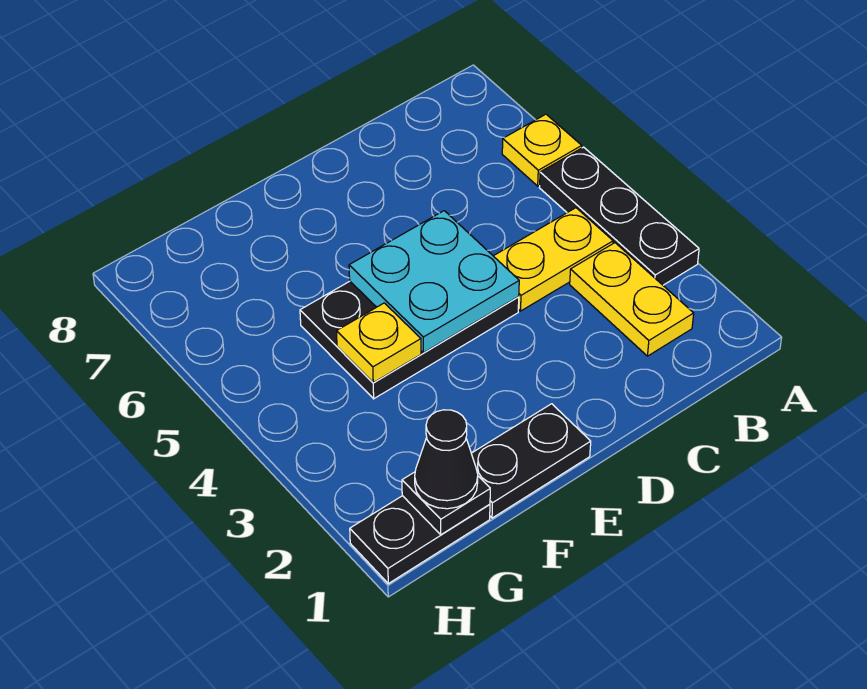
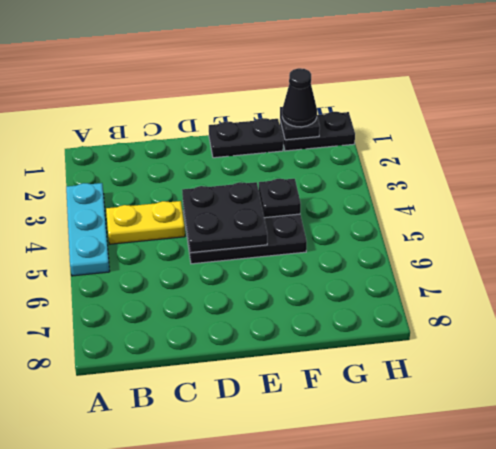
black plate A3:A5 level 1 -> cyan plate A3:A5 level 1
yellow plate A6 level 1 -> none
yellow plate B2:B3 level 1 -> none
cyan plate D4:E5 level 2 -> black plate D4:E5 level 2
yellow plate F4 level 2 -> black plate F4 level 2

